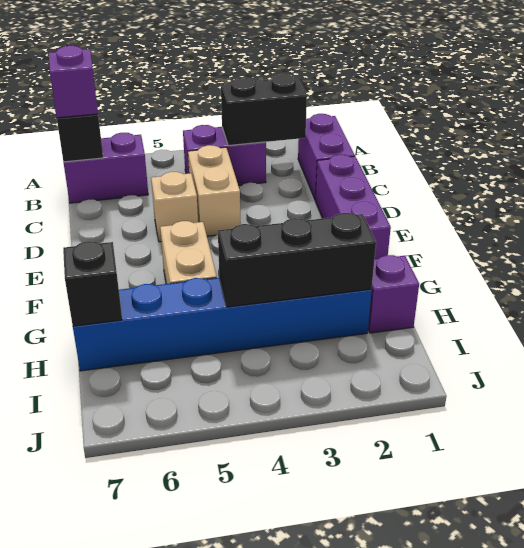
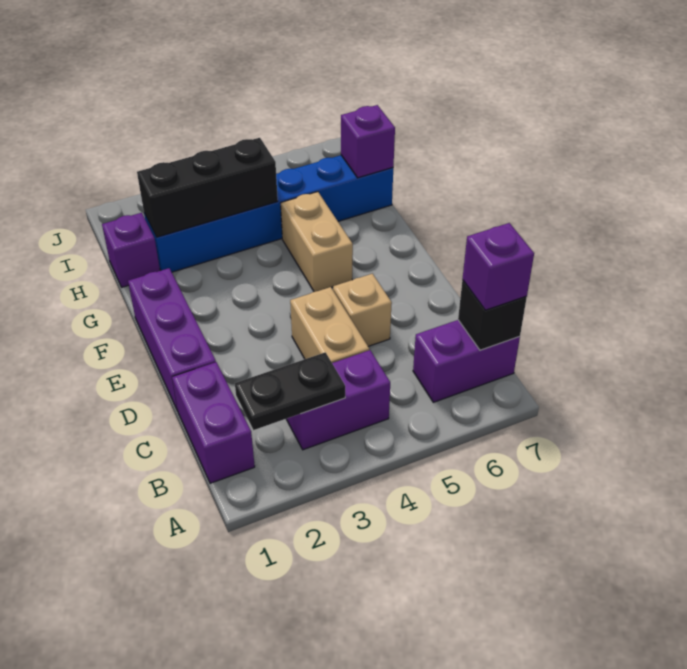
black brick B2:B3 level 2 -> black plate B2:B3 level 2
black brick H7 level 2 -> purple brick H7 level 2

